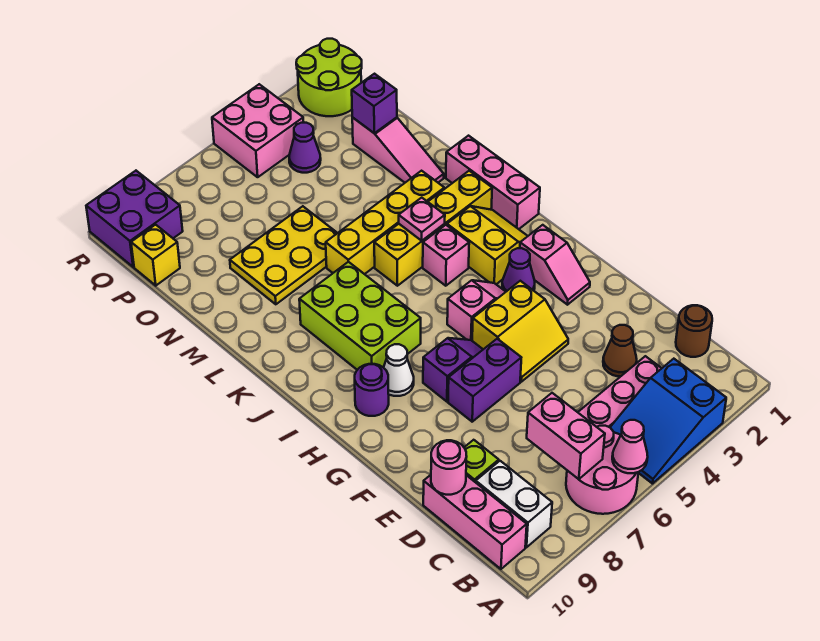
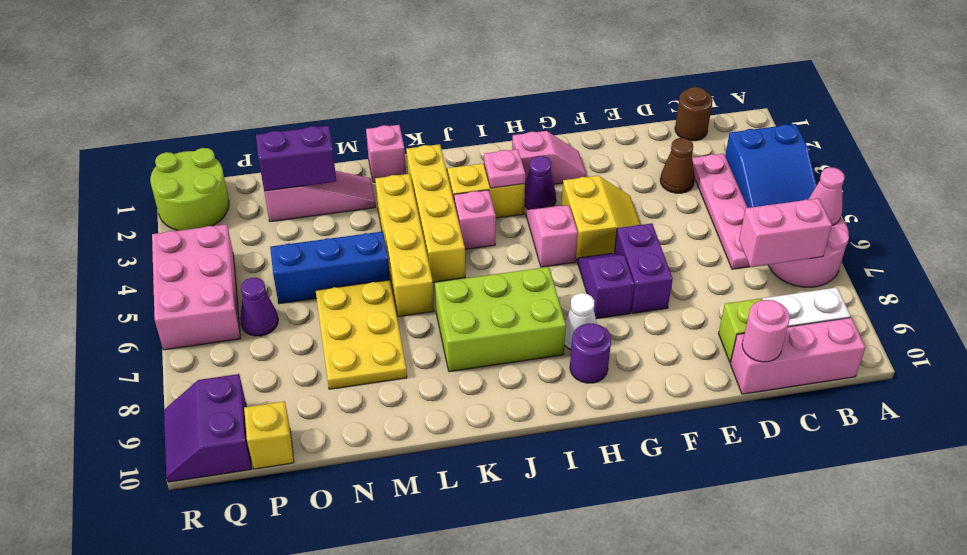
pink brick J1:L1 level 1 -> pink brick L1 level 1
pink plate K4 level 2 -> pink plate I3 level 2
none -> blue brick M5:O5 level 1
purple brick O2 level 2 -> purple brick N2:O2 level 2
purple cone P4 level 1 -> purple cone P6 level 1
pink brick Q4:R5 level 1 -> pink brick Q4:R6 level 1
purple brick Q9:R10 level 1 -> purple slope Q9:R10 level 1 top Q

